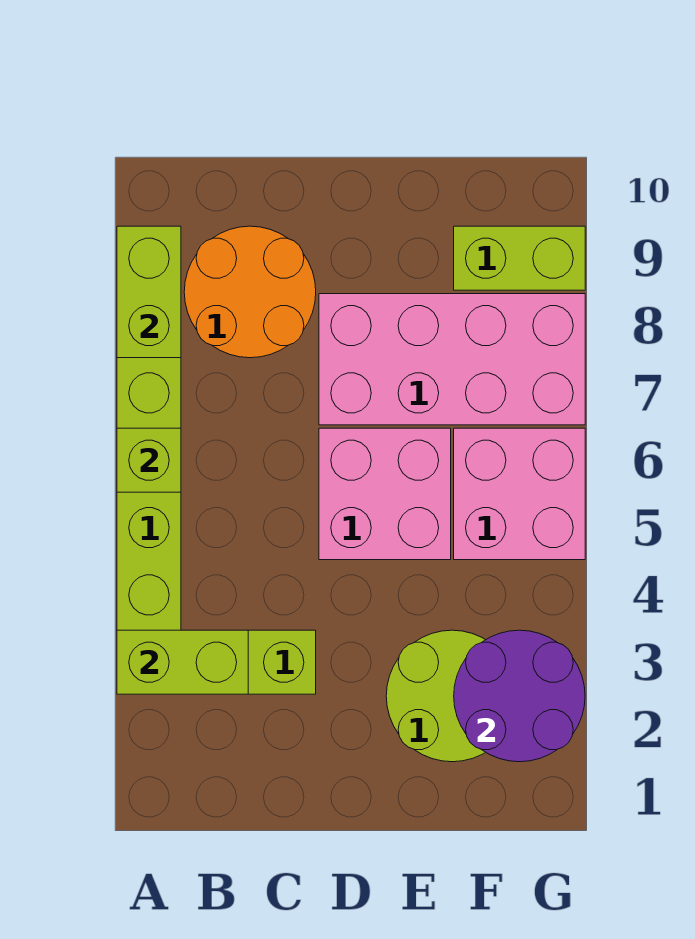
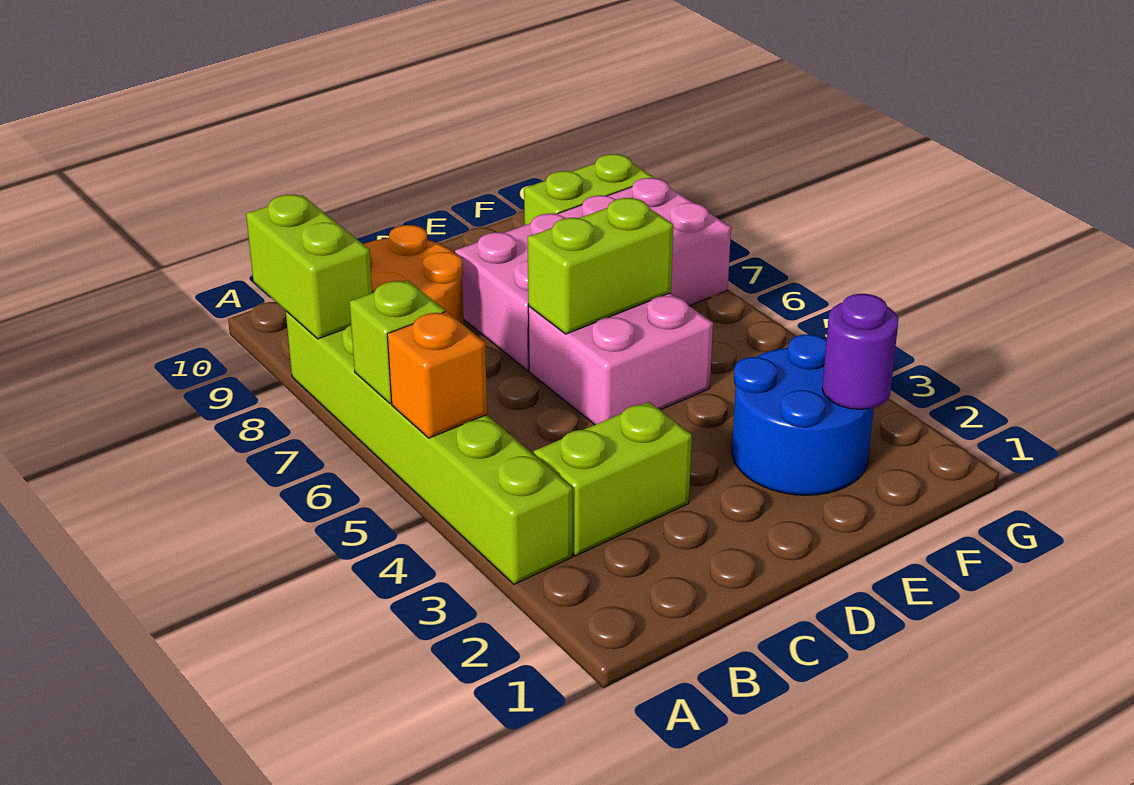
lime brick A3:B3 level 2 -> lime brick D6:E6 level 2
none -> orange brick A5 level 2
lime round brick E2:F3 level 1 -> blue round brick E2:F3 level 1
purple round brick F2:G3 level 2 -> purple round brick F2 level 2
pink brick F5:G6 level 1 -> none

